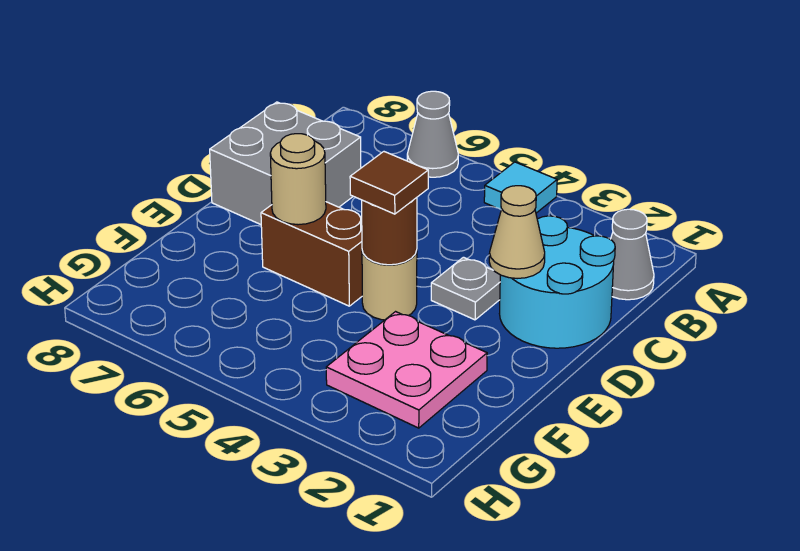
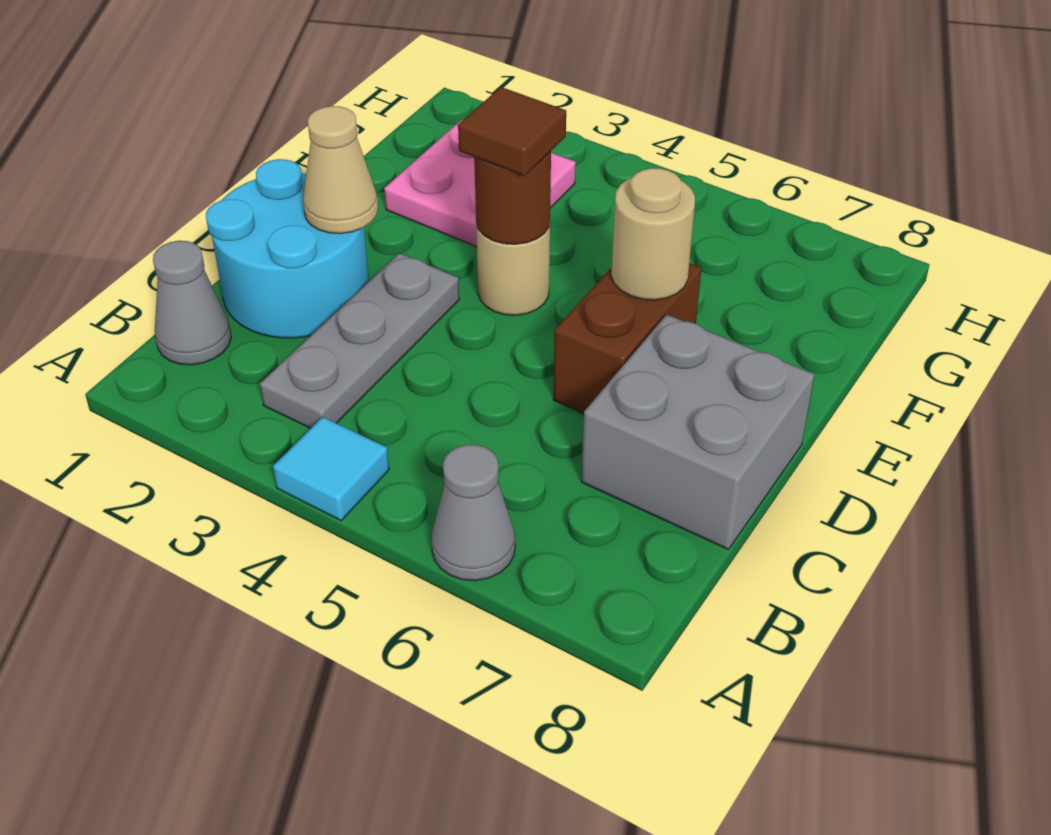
grey plate D3 level 1 -> grey plate B3:D3 level 1
brown brick E5:E6 level 1 -> brown brick D6:E6 level 1

